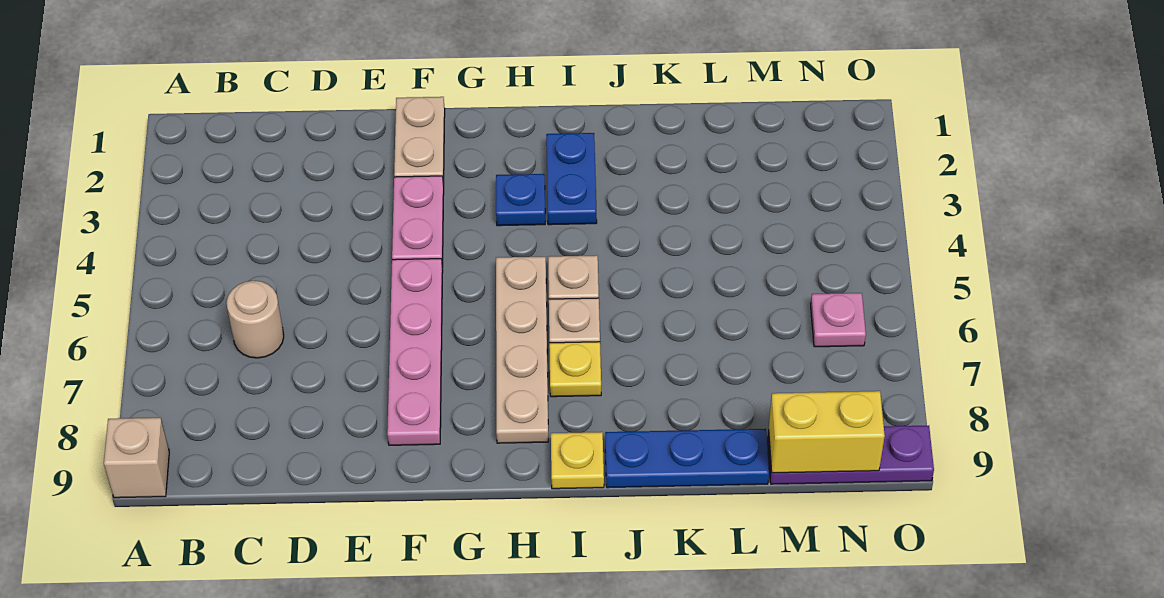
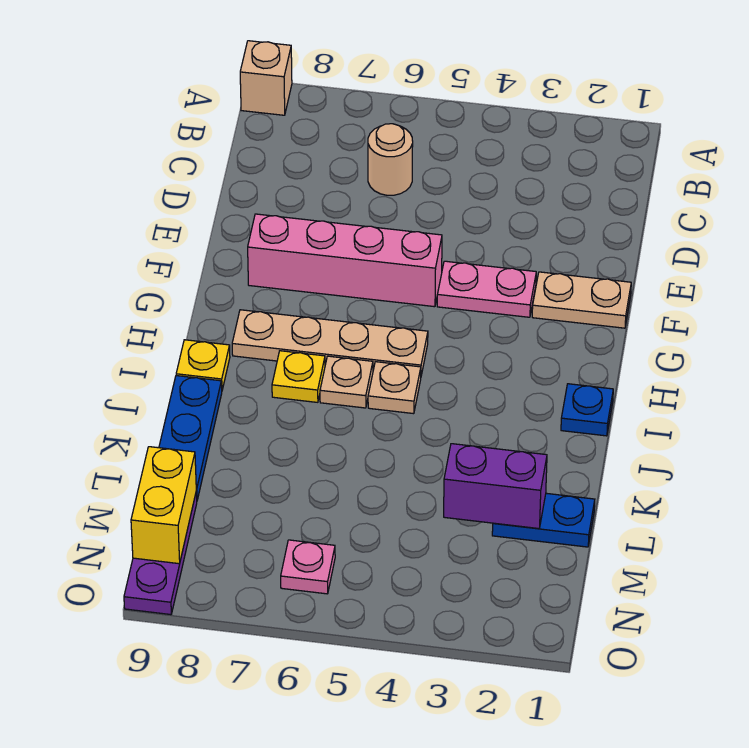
pink plate F5:F8 level 1 -> pink brick F5:F8 level 1
blue plate H3 level 1 -> blue plate I1 level 1
blue plate I2:I3 level 1 -> blue plate L1:L2 level 1
none -> purple brick L2:L3 level 2

